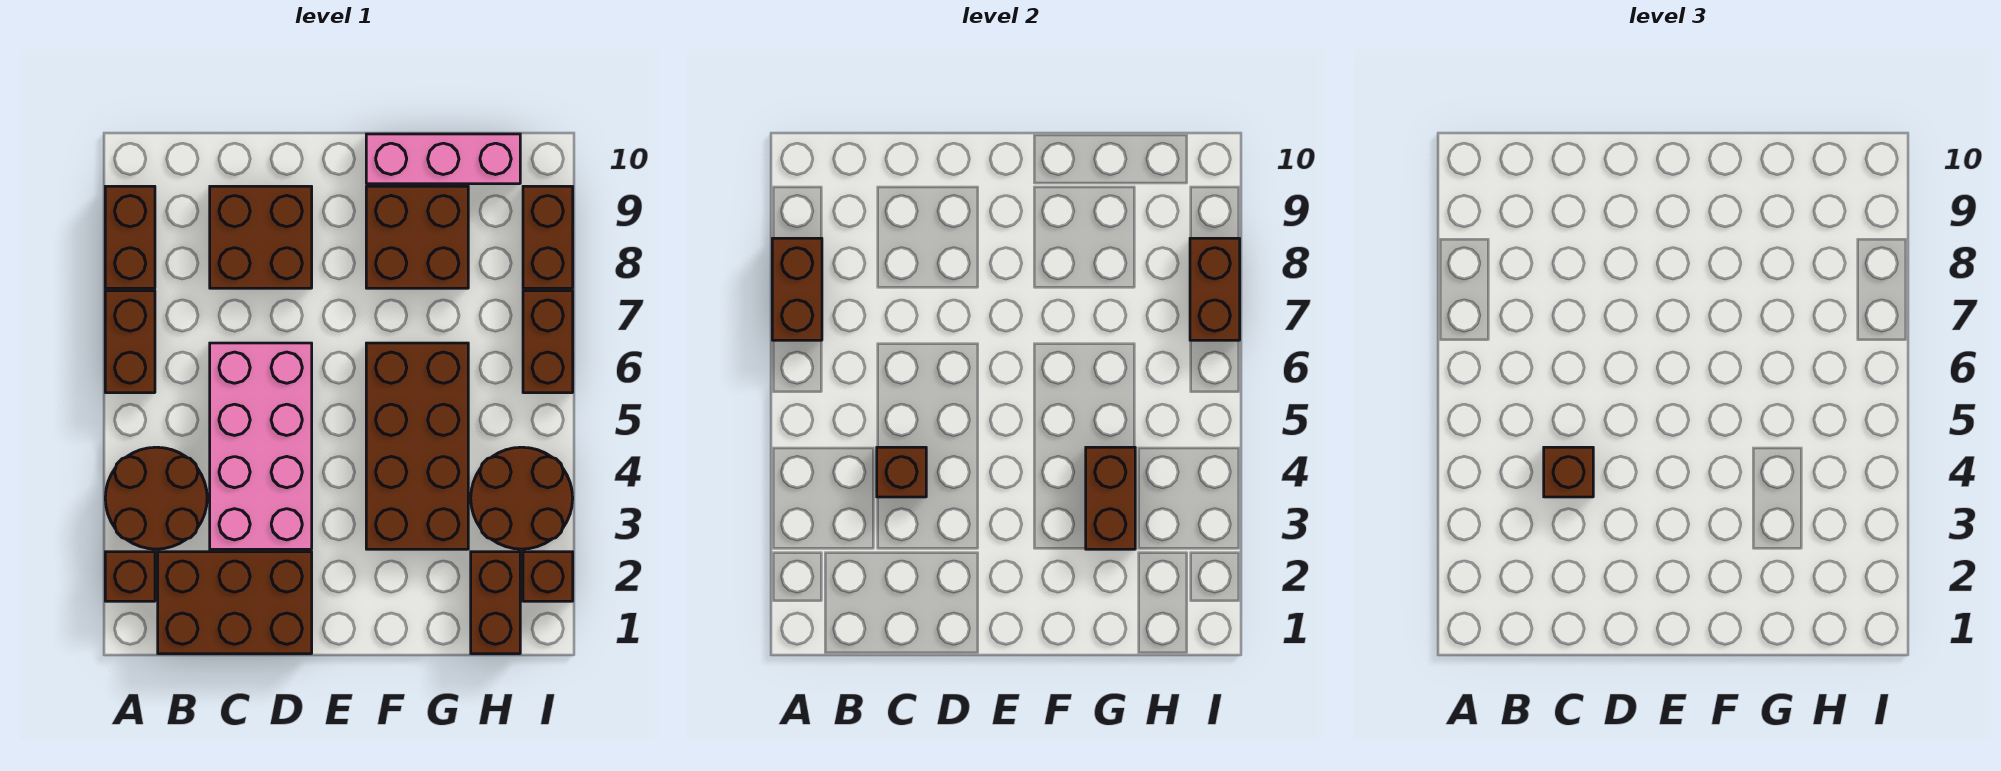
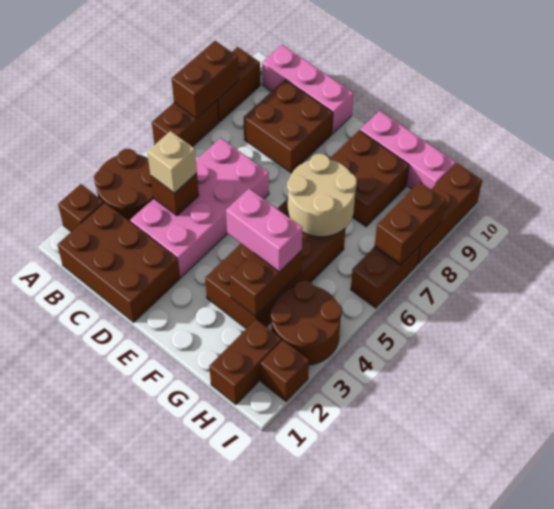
none -> pink brick B10:D10 level 1
brown brick C4 level 3 -> tan brick C4 level 3
none -> pink brick F4:G4 level 3
none -> tan round brick F6:G7 level 2
brown brick I8:I9 level 1 -> brown brick I8:I10 level 1

